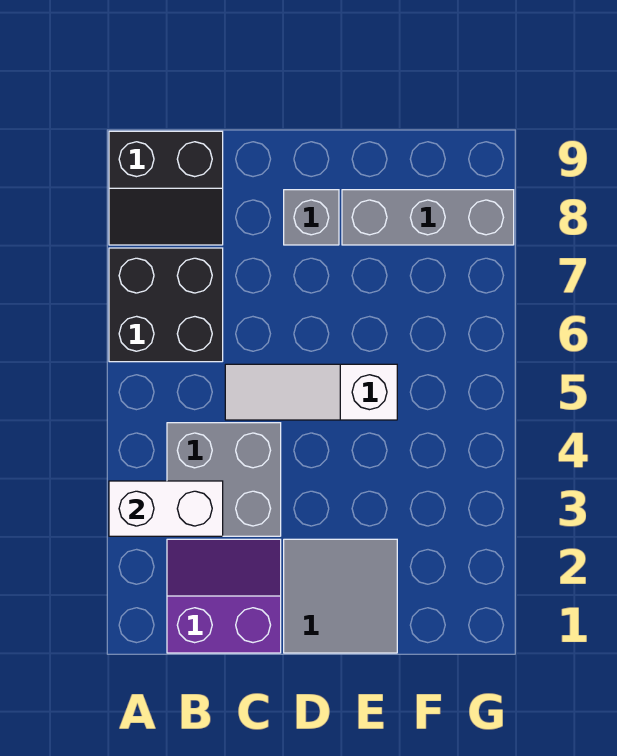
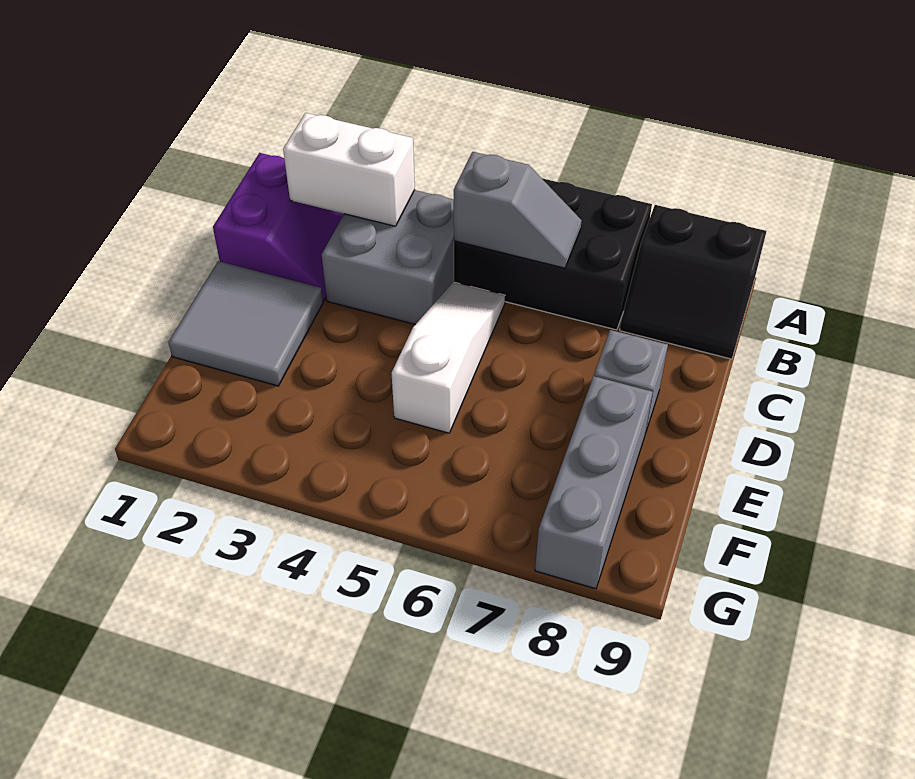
white brick A3:B3 level 2 -> white brick B2:B3 level 2
black brick A6:B7 level 1 -> black brick A5:B7 level 1
black slope A8:B9 level 1 top 9 -> black slope A8:B9 level 1 top A
none -> grey slope B5:B6 level 2 top 5

